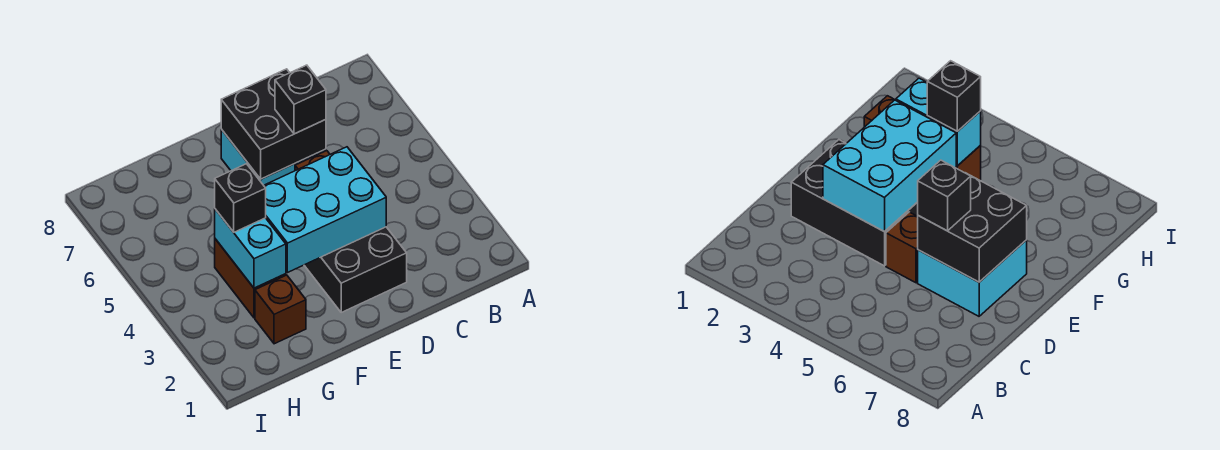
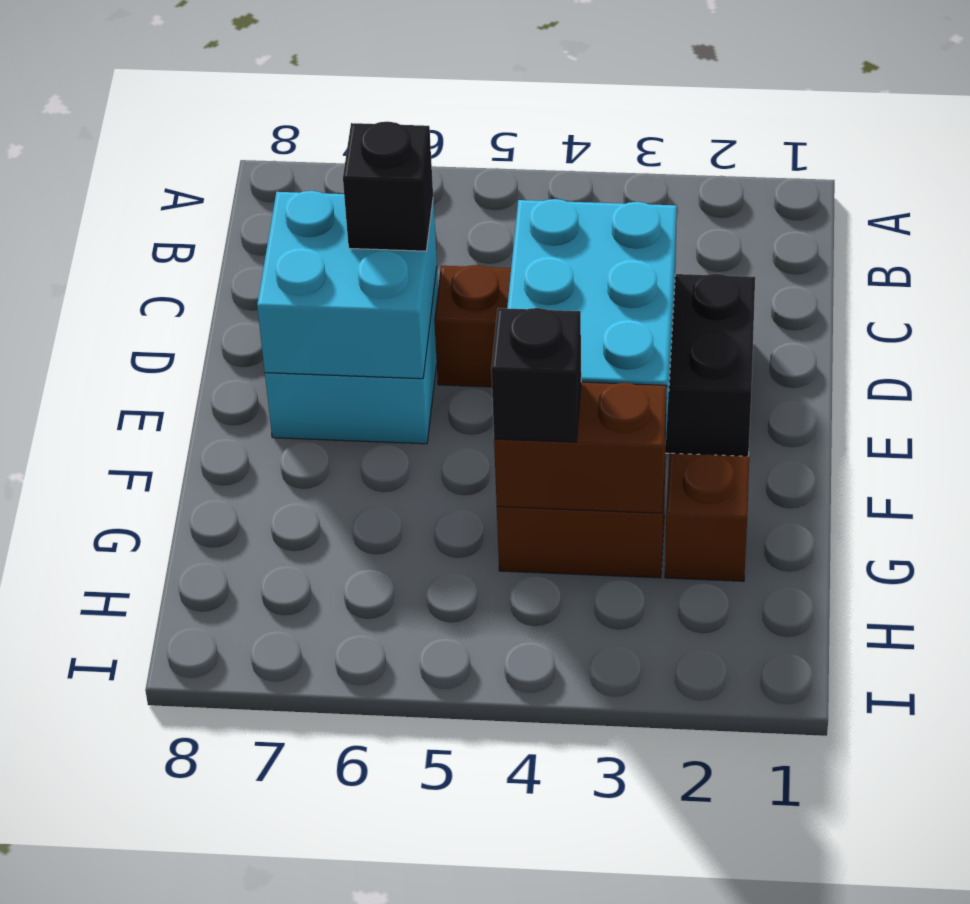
black brick D6:E7 level 2 -> cyan brick D6:E7 level 2
cyan brick G3:G4 level 2 -> brown brick G3:G4 level 2

